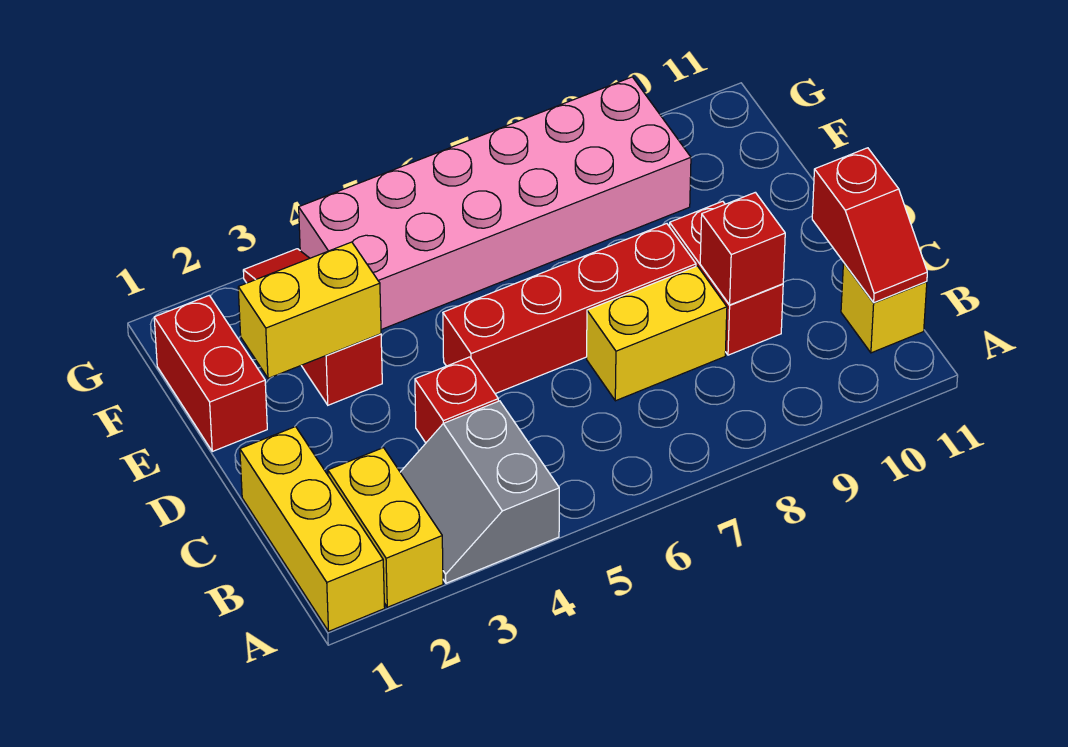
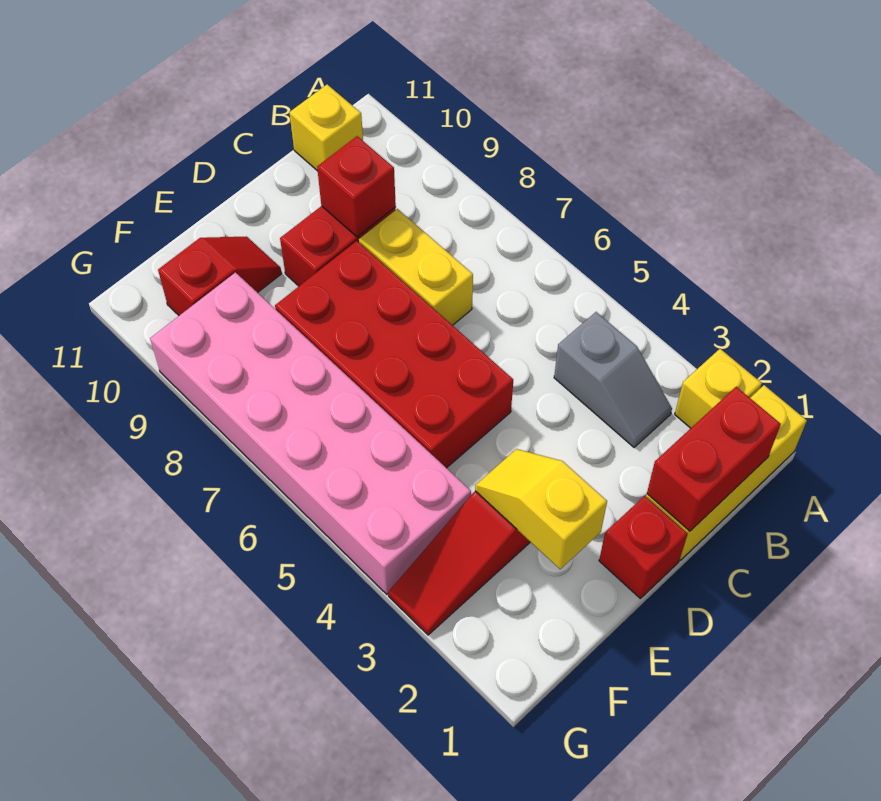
yellow brick A2:B2 level 1 -> yellow brick A2 level 1
grey slope A3:B4 level 1 top 4 -> grey slope B3:B4 level 1 top 4
red slope B11:C11 level 2 top C -> red slope E10:F10 level 1 top F
red brick C4 level 1 -> red brick D1 level 1
red brick D5:D8 level 1 -> red brick D5:E8 level 1
red brick E1:F1 level 1 -> red brick B1:C1 level 2
yellow brick E2:E3 level 2 -> yellow slope E2:E3 level 2 top 2

